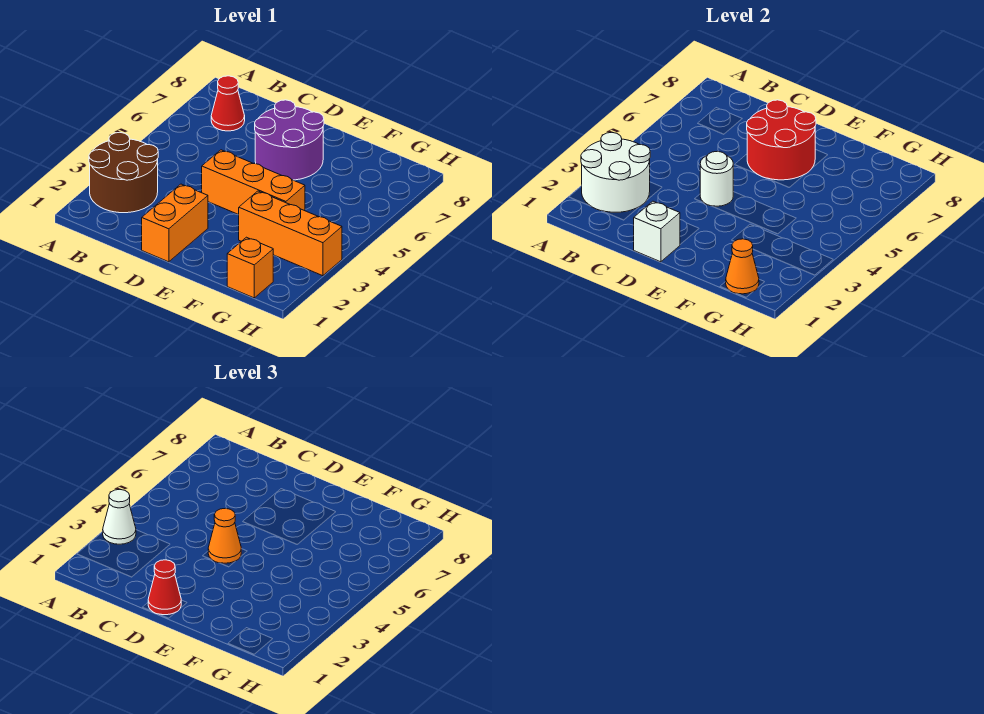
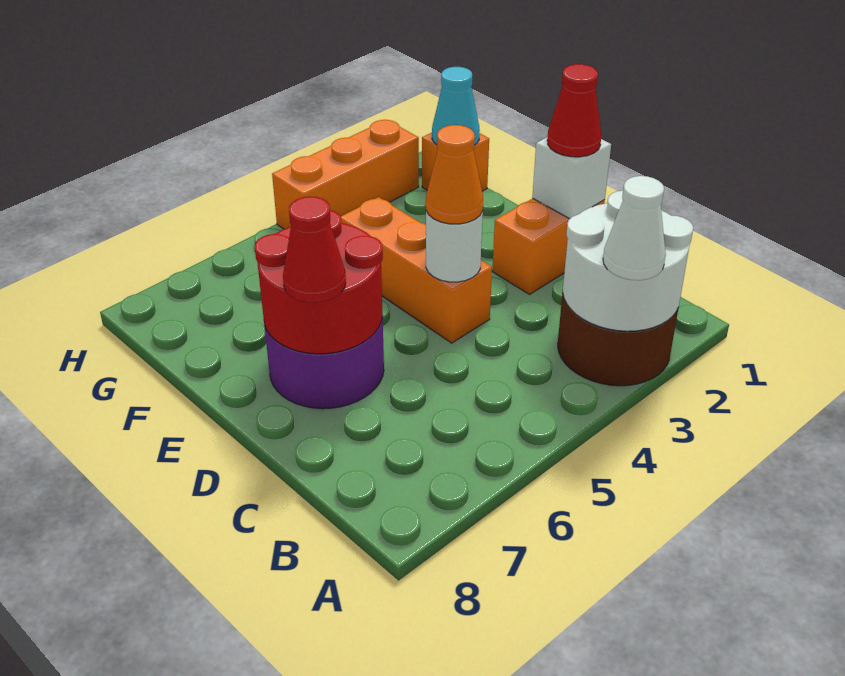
red cone B7 level 1 -> red cone D7 level 3
orange brick F3:H3 level 1 -> orange brick H2:H4 level 1
orange cone G1 level 2 -> cyan cone G1 level 2

